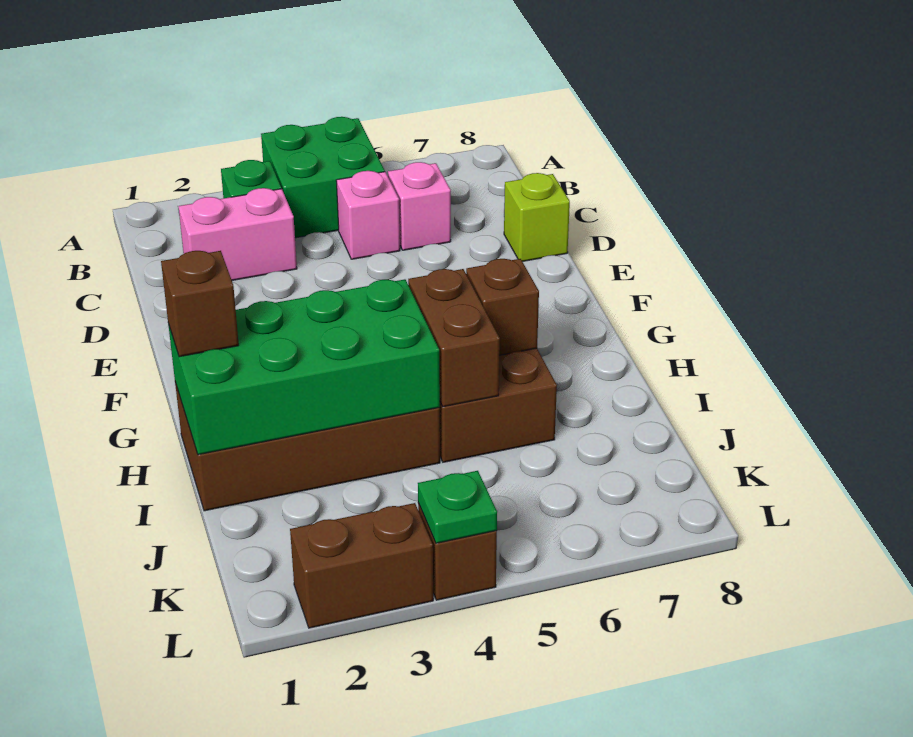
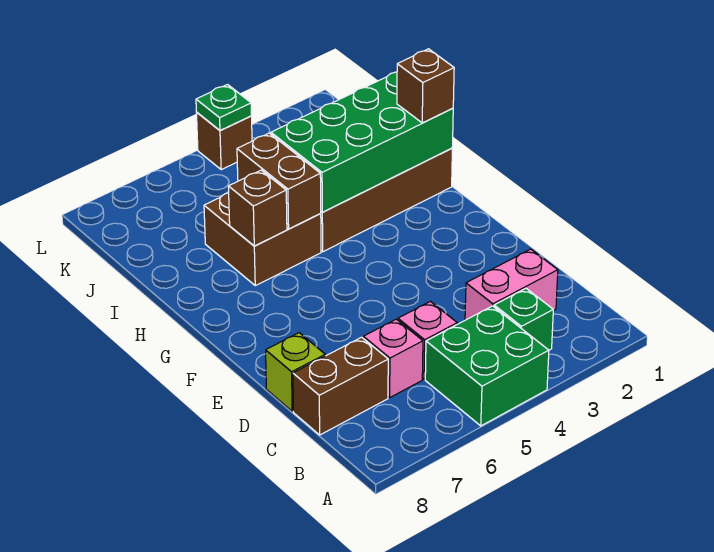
brown brick L2:L3 level 1 -> brown brick C7:C8 level 1

